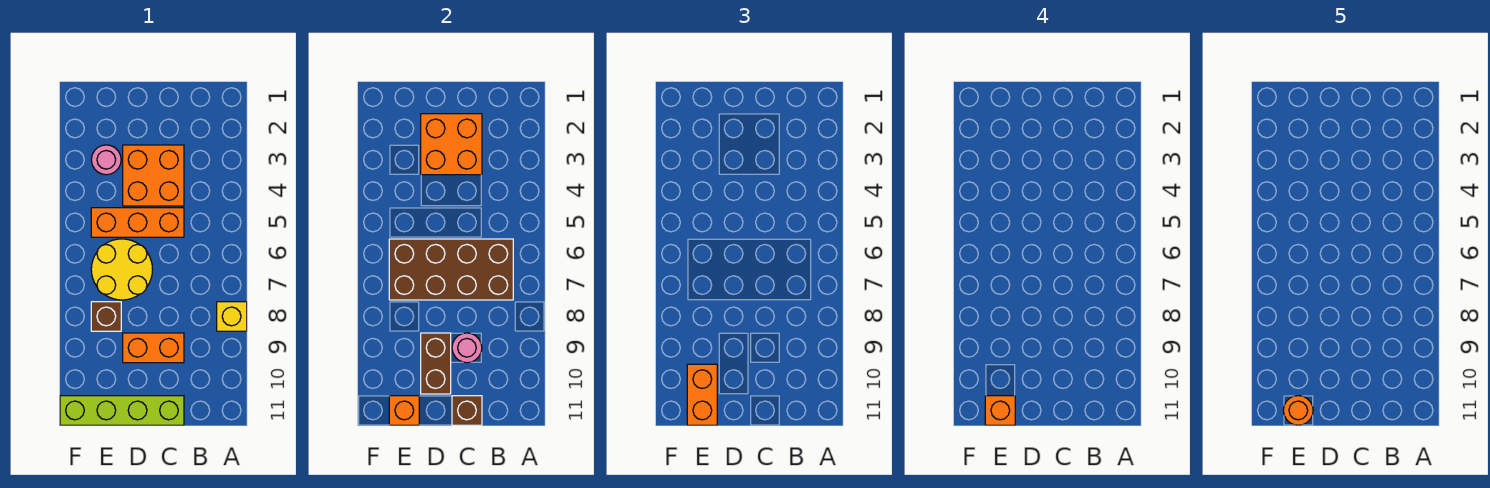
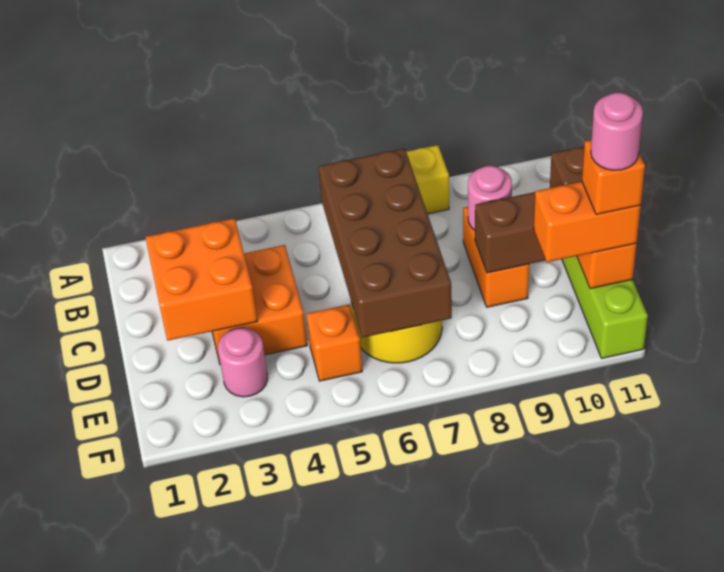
orange brick C5:E5 level 1 -> orange brick E5 level 1
brown brick E8 level 1 -> none
orange round brick E11 level 5 -> pink round brick E11 level 5

